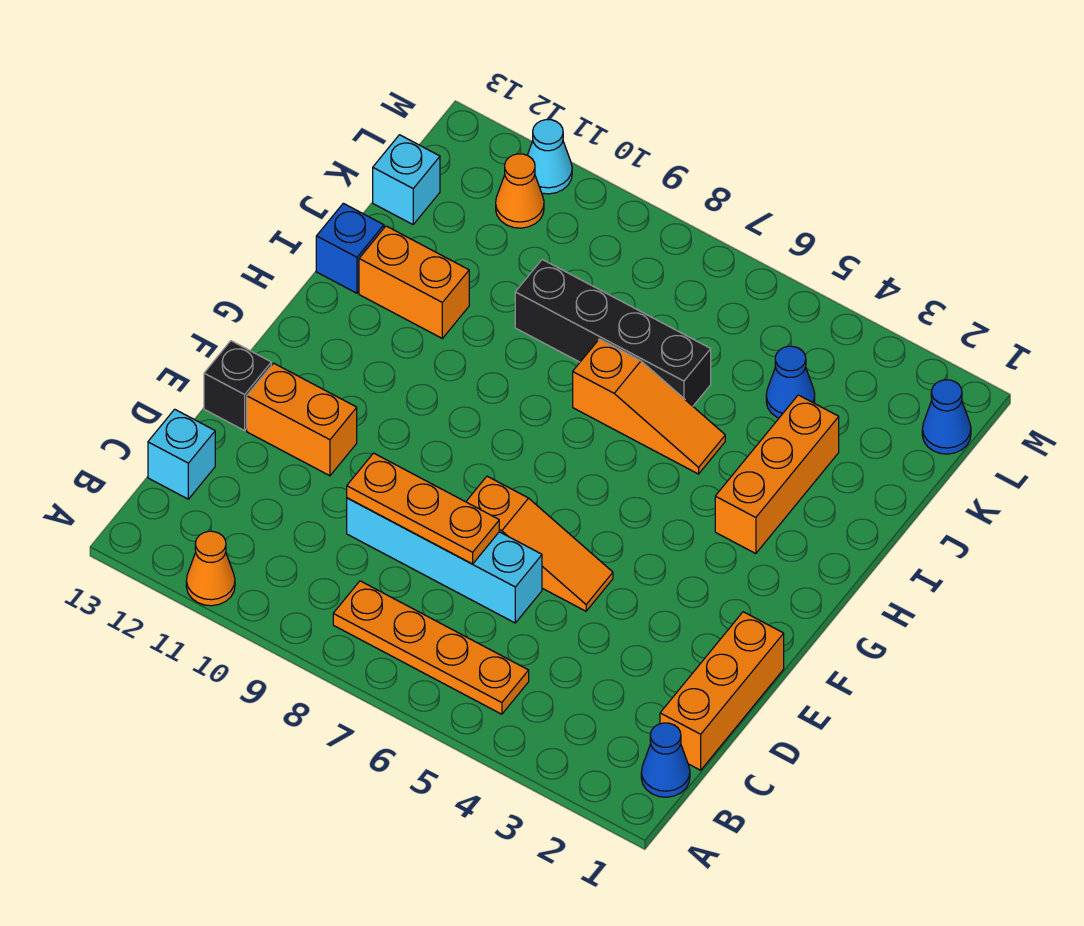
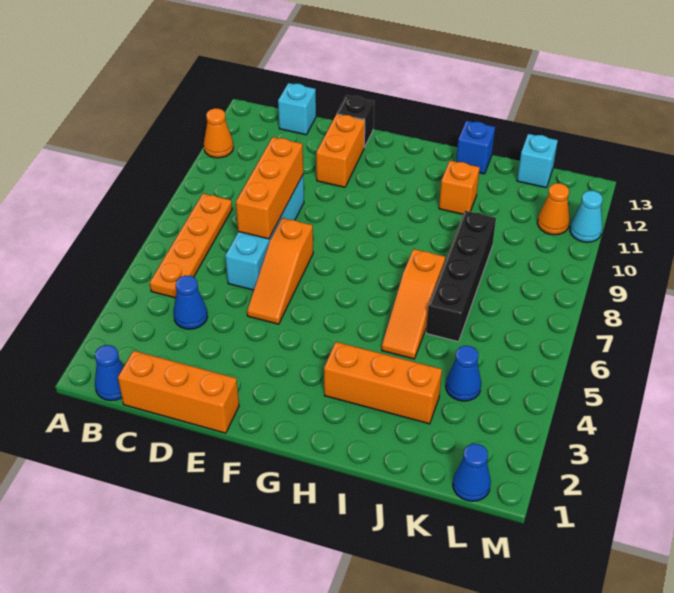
none -> blue cone C4 level 1
orange plate D7:D9 level 2 -> orange brick D7:D9 level 2
orange brick I11:I12 level 1 -> orange brick I11 level 1

